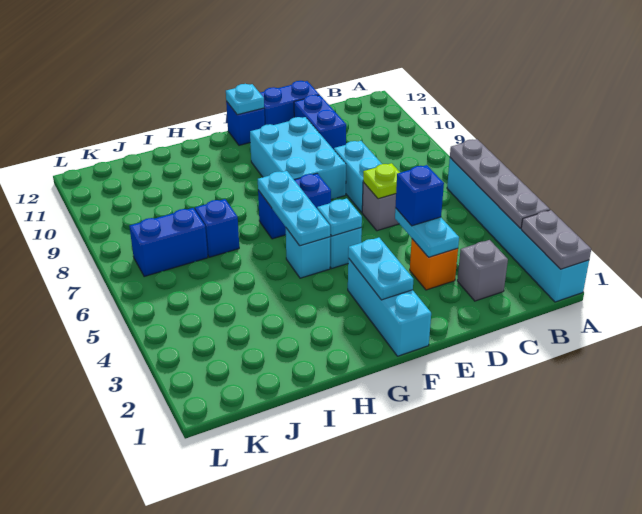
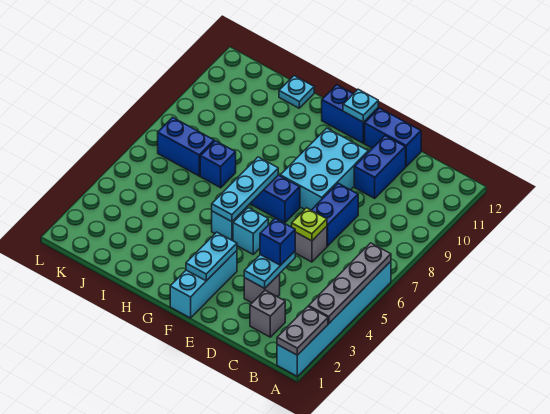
orange brick D3 level 1 -> grey brick D3 level 1
cyan brick D7:D8 level 1 -> blue brick D7:D8 level 1
cyan plate F5 level 2 -> cyan plate I12 level 1
blue brick F12 level 1 -> blue brick F12:G12 level 1

